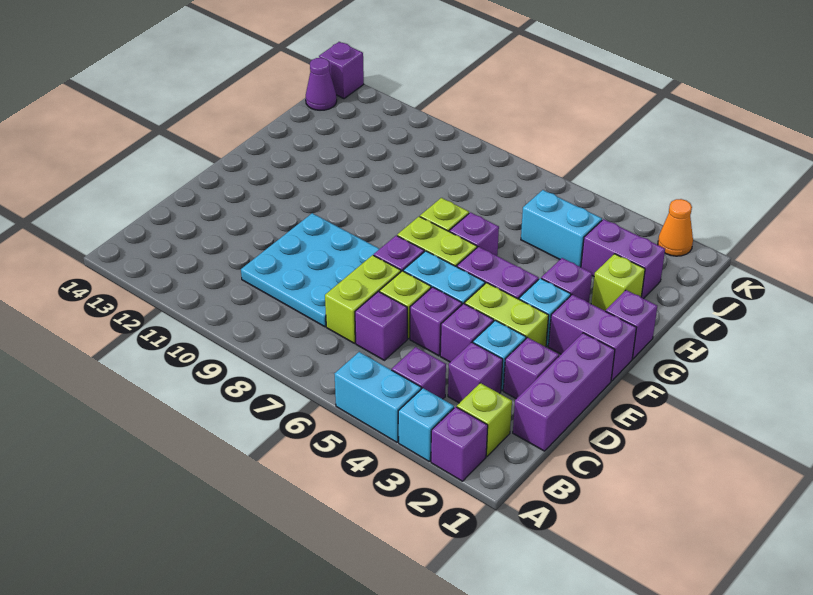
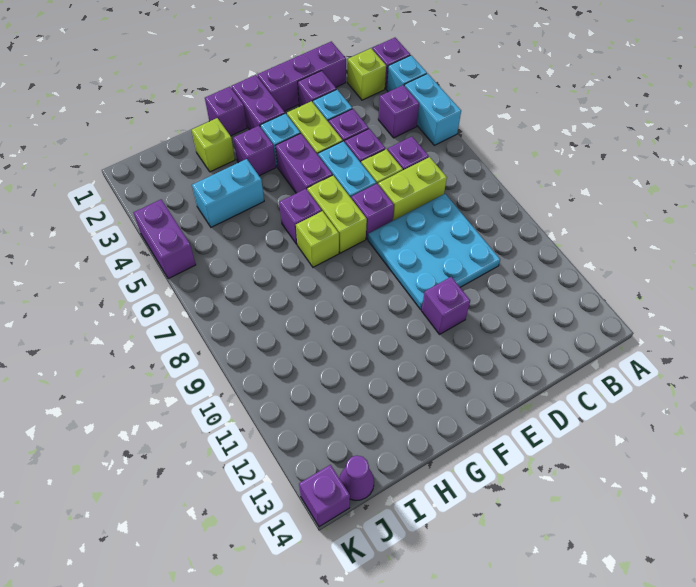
purple brick C3 level 1 -> purple brick E11 level 1
purple brick I2:I3 level 1 -> purple brick K4:K5 level 1
cyan brick I4:I5 level 1 -> cyan brick H4:I4 level 1
orange cone K2 level 1 -> none

